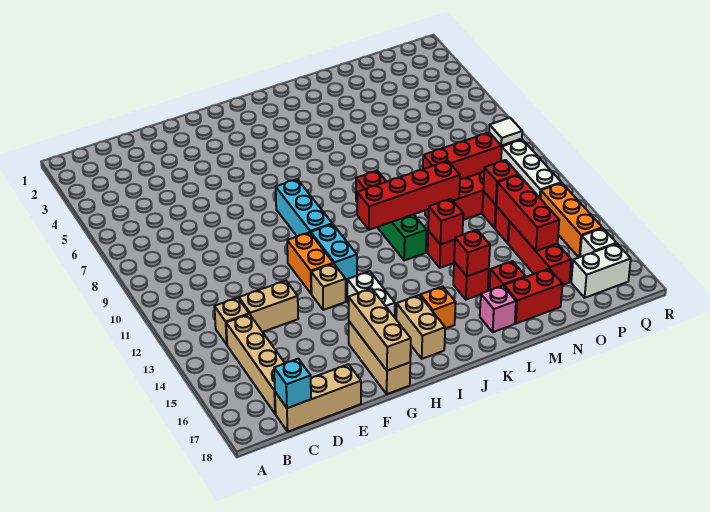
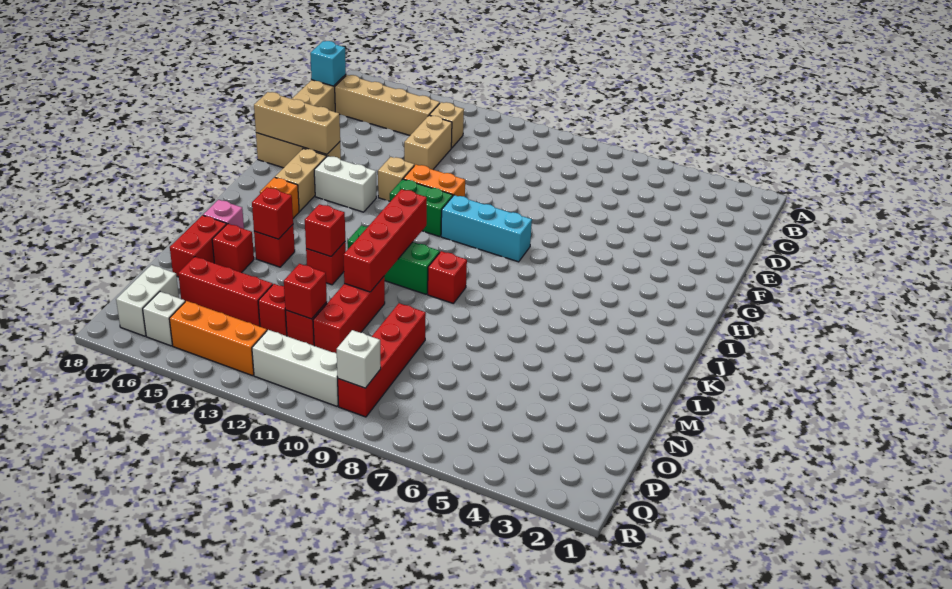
cyan brick H11:H12 level 1 -> green brick H11:H12 level 1
tan brick I16:I17 level 1 -> tan brick H16:I16 level 1
red brick O13:O15 level 2 -> none
white tile Q9 level 2 -> white brick Q9 level 2

